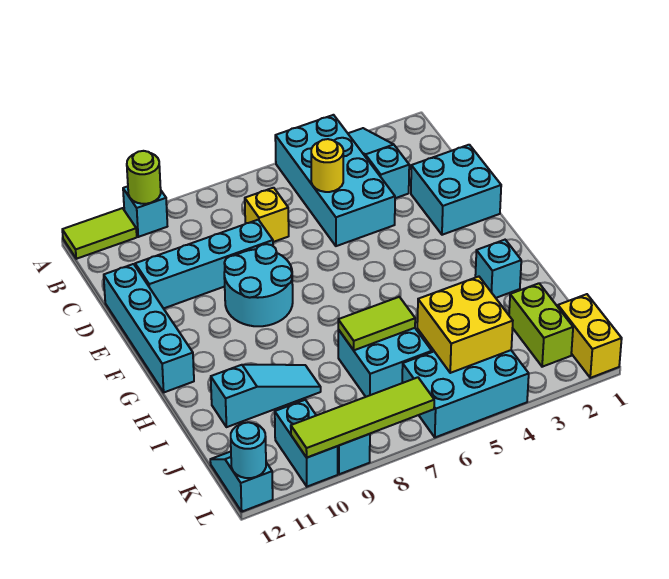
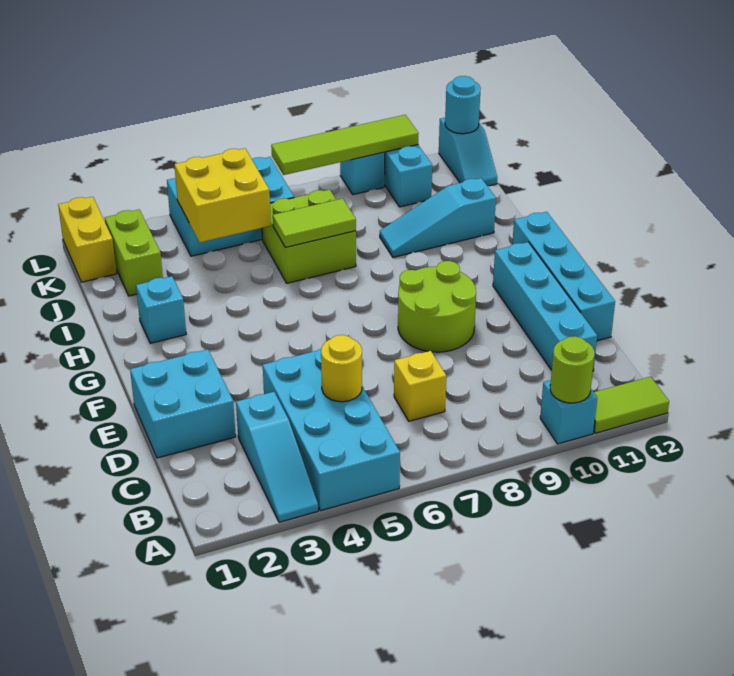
cyan brick D8:D11 level 1 -> cyan brick C11:F11 level 1
cyan round brick E8:F9 level 1 -> lime round brick E8:F9 level 1
cyan brick I6:J7 level 1 -> lime brick I6:J7 level 1

